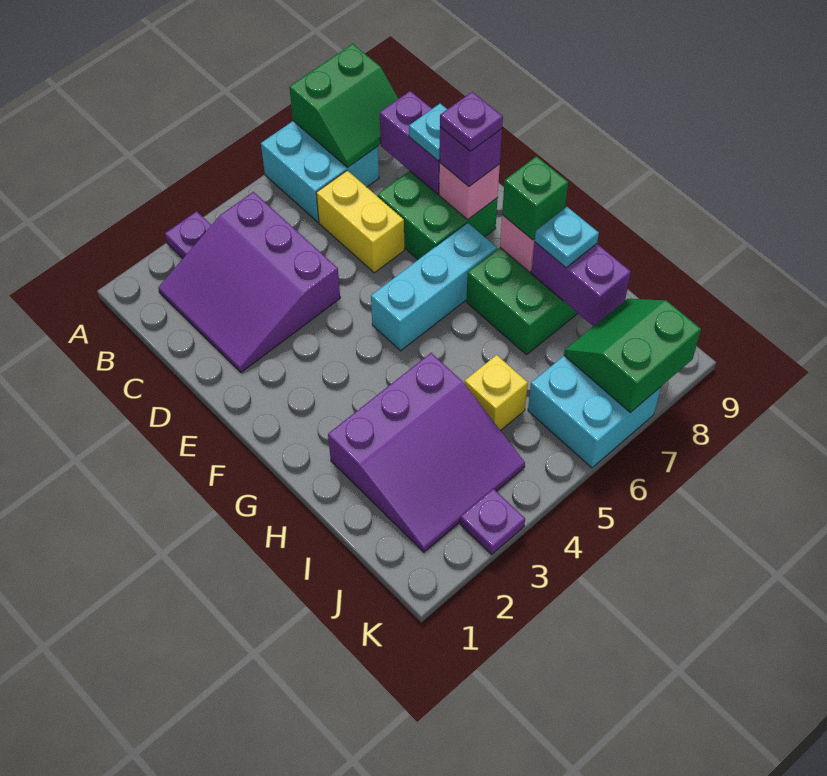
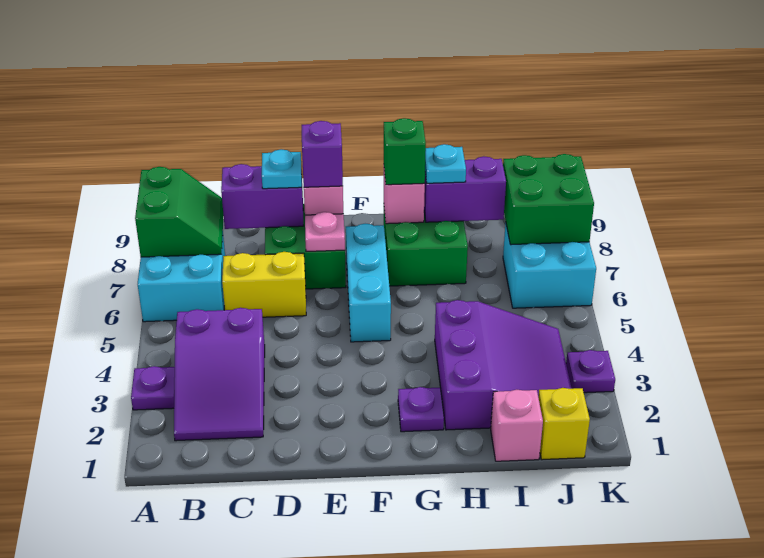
purple slope B2:D4 level 1 top 4 -> purple slope B2:C4 level 1 top 4
none -> pink plate E7 level 2
purple plate E8 level 4 -> purple plate G2 level 1
none -> pink brick I1 level 1
yellow brick I5 level 1 -> yellow brick J1 level 1
green slope J7:K8 level 2 top K -> green brick J7:K8 level 2

